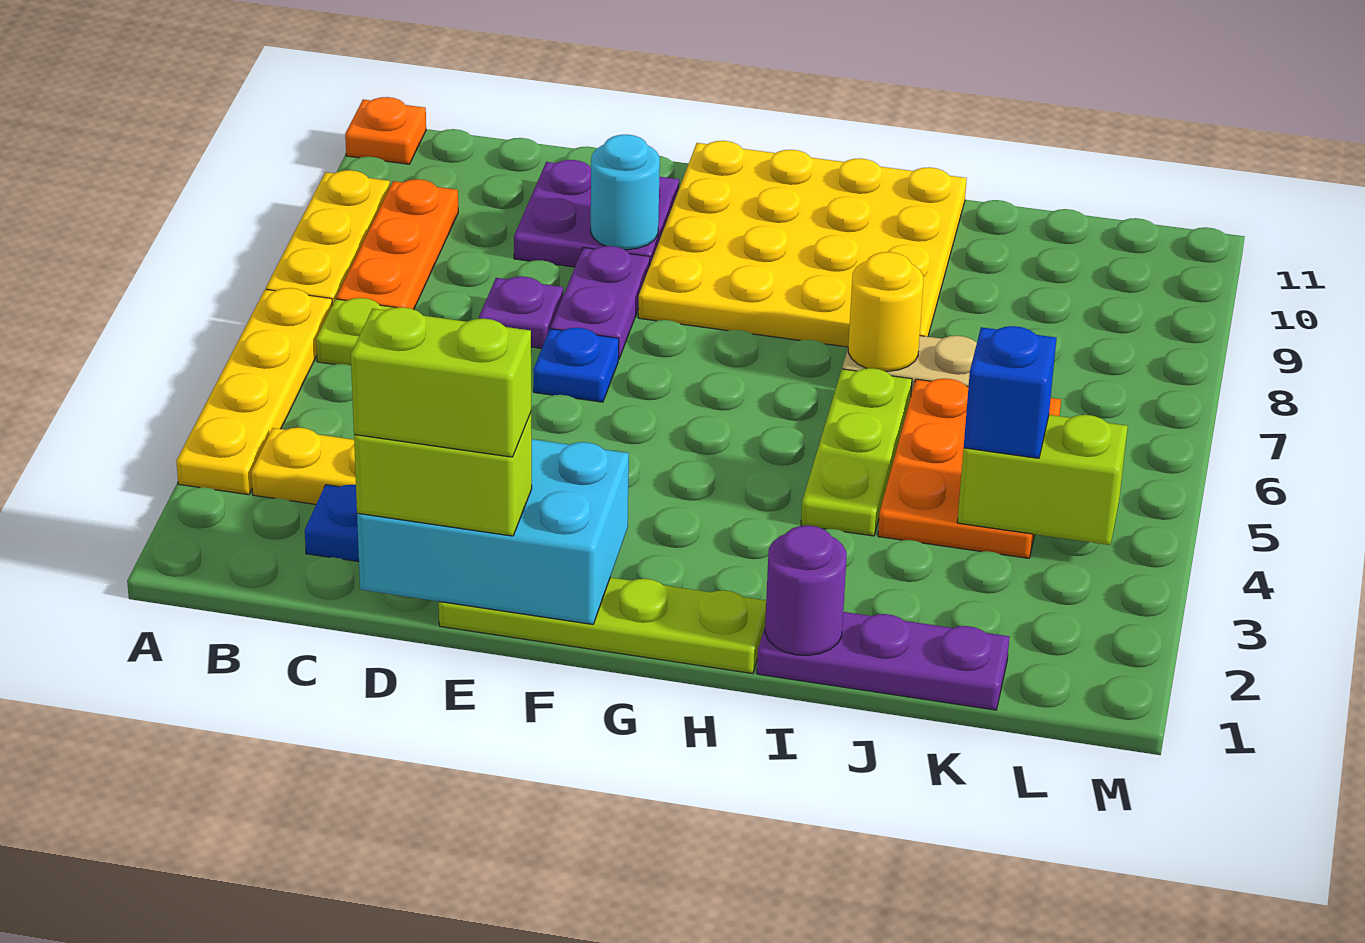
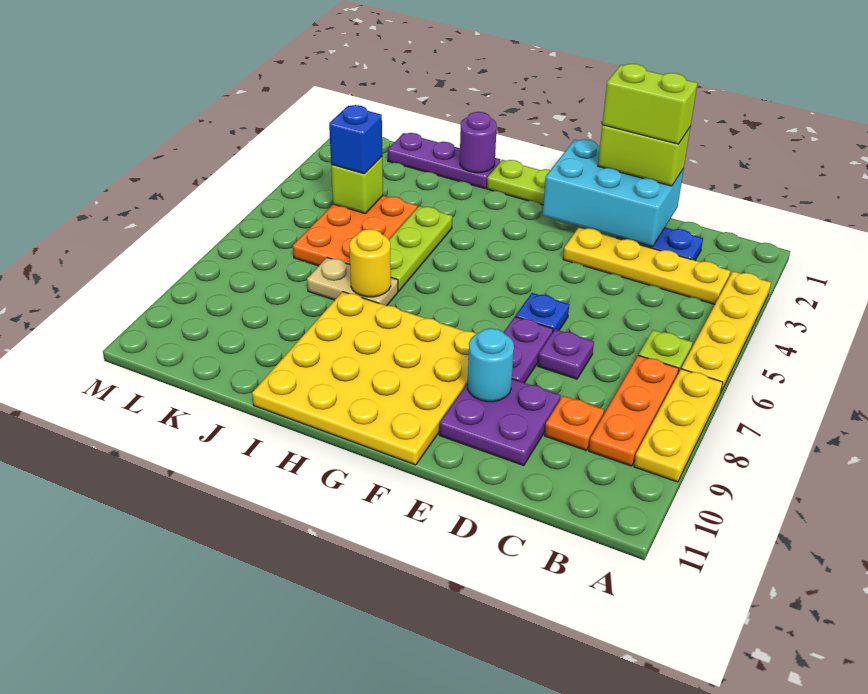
orange plate A11 level 1 -> orange plate C9 level 1
lime brick K4:L4 level 2 -> lime brick K4 level 2

